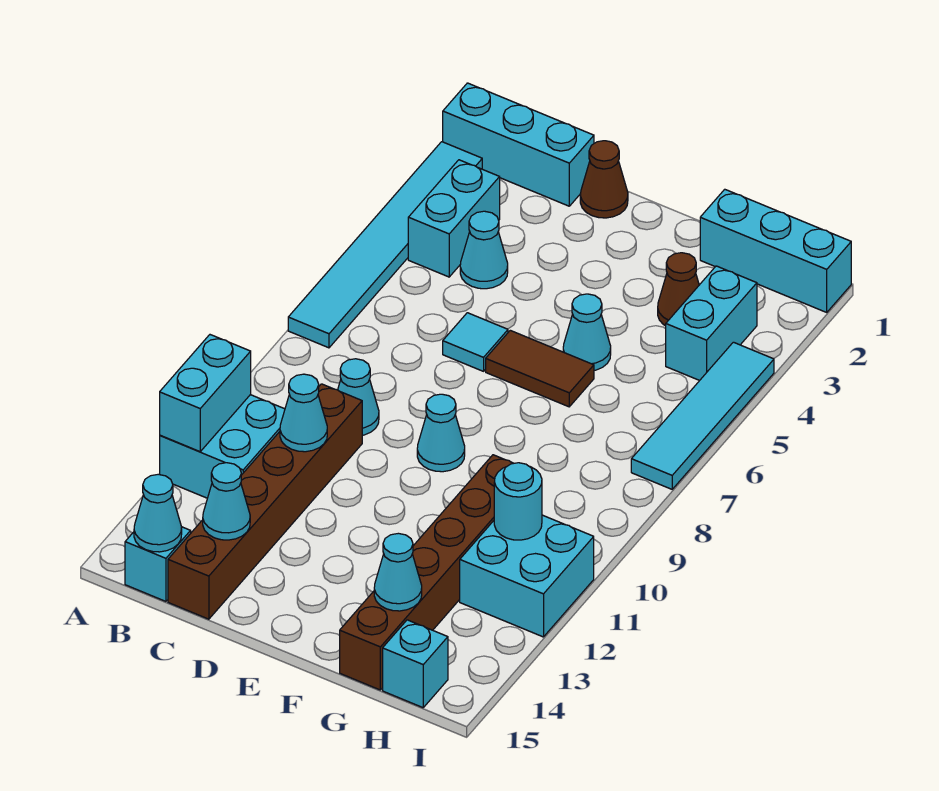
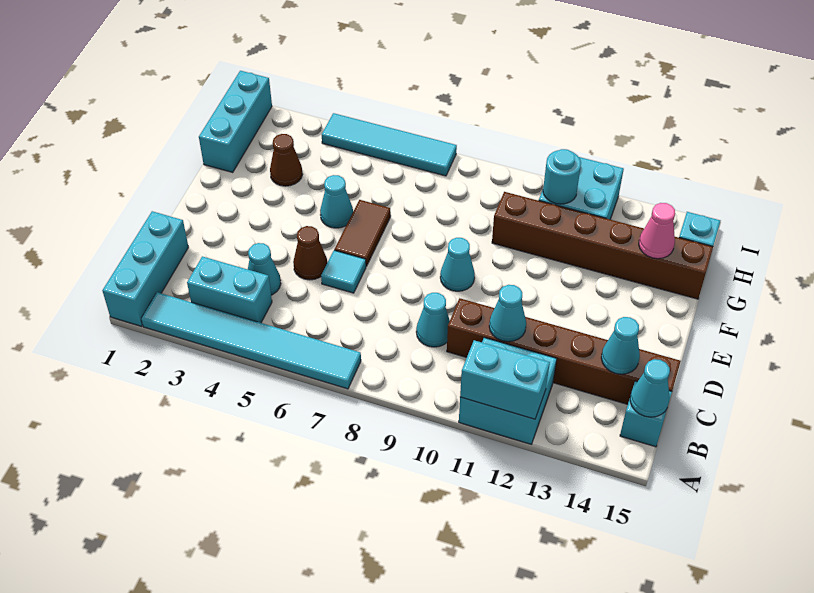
brown cone D1 level 1 -> brown cone D5 level 1
cyan cone G14 level 2 -> pink cone G14 level 2
cyan brick H3:H4 level 1 -> none

